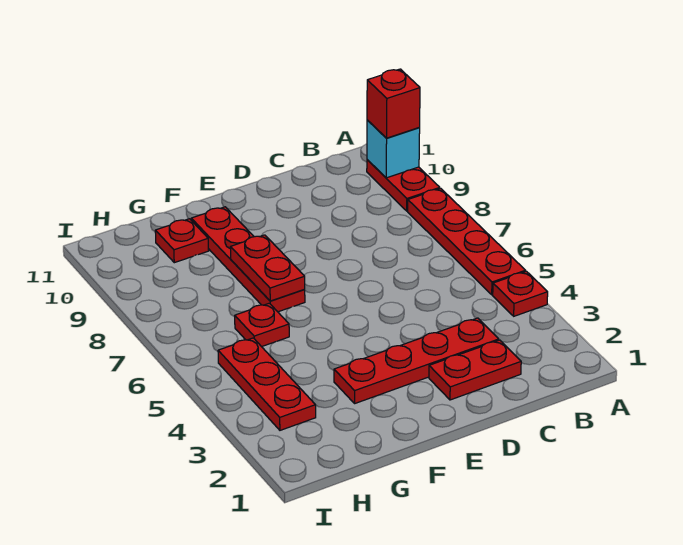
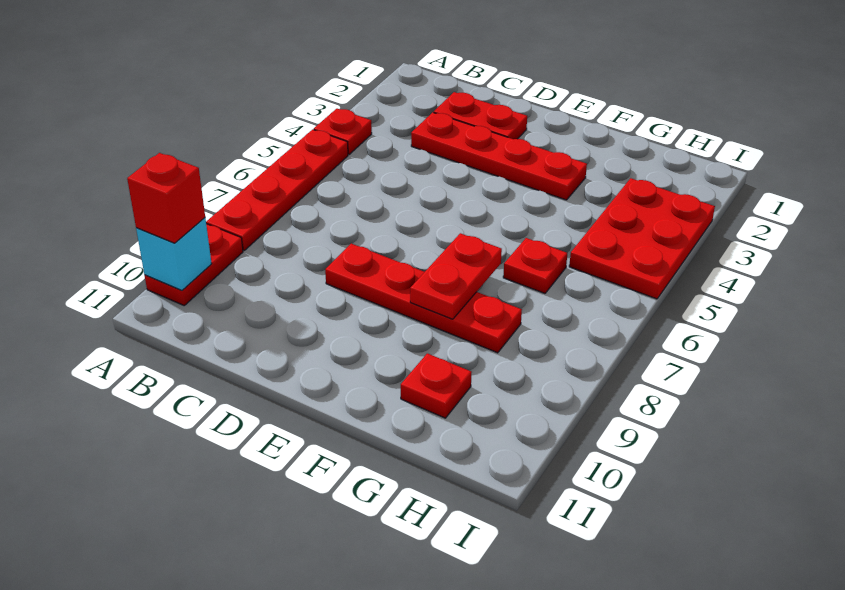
red plate F7:F10 level 1 -> red plate D8:G8 level 1
red plate H3:H5 level 1 -> red plate H3:I5 level 1

